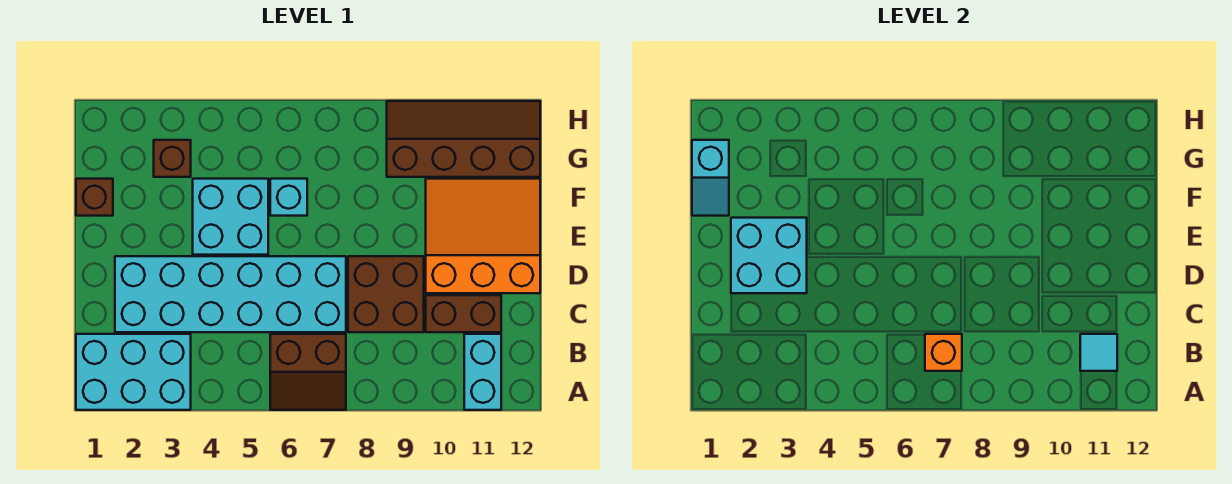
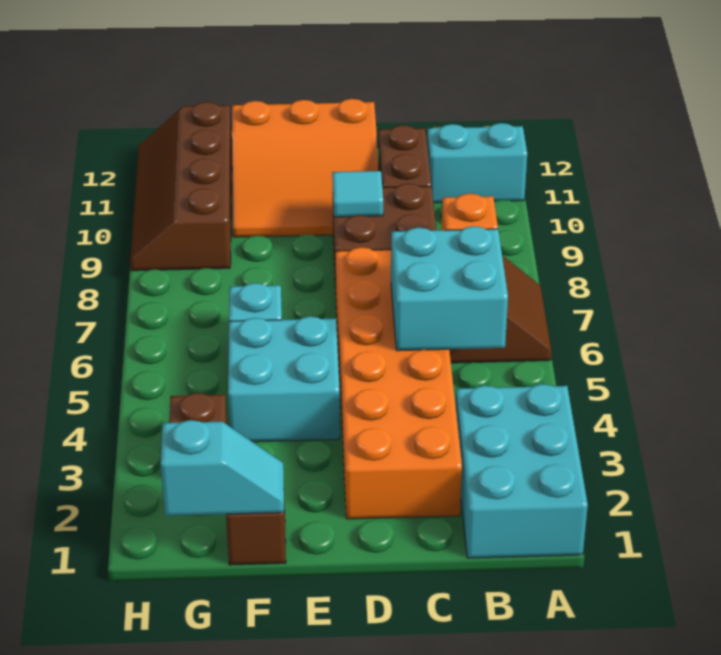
cyan tile B11 level 2 -> cyan tile D9 level 2
cyan brick C2:D7 level 1 -> orange brick C2:D7 level 1
cyan brick D2:E3 level 2 -> cyan brick B5:C6 level 2
orange slope D10:F12 level 1 top D -> orange slope D10:F12 level 1 top 12

